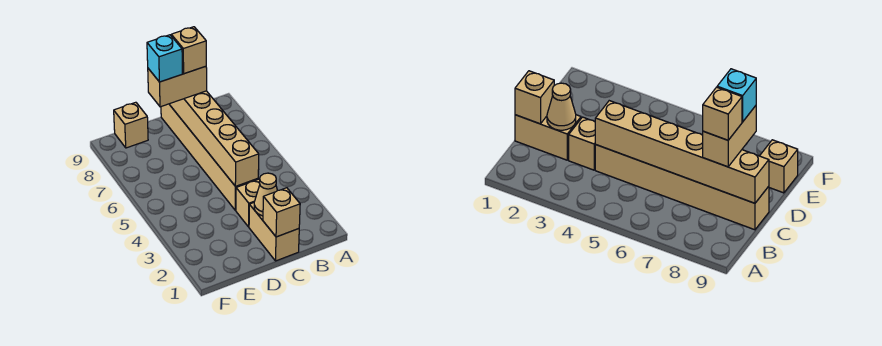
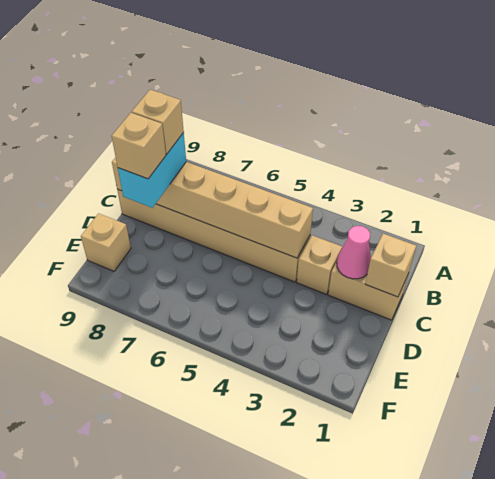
tan cone C2 level 2 -> pink cone C2 level 2
tan brick C8:D8 level 3 -> cyan brick C8:D8 level 3
cyan brick D8 level 4 -> tan brick D8 level 4

